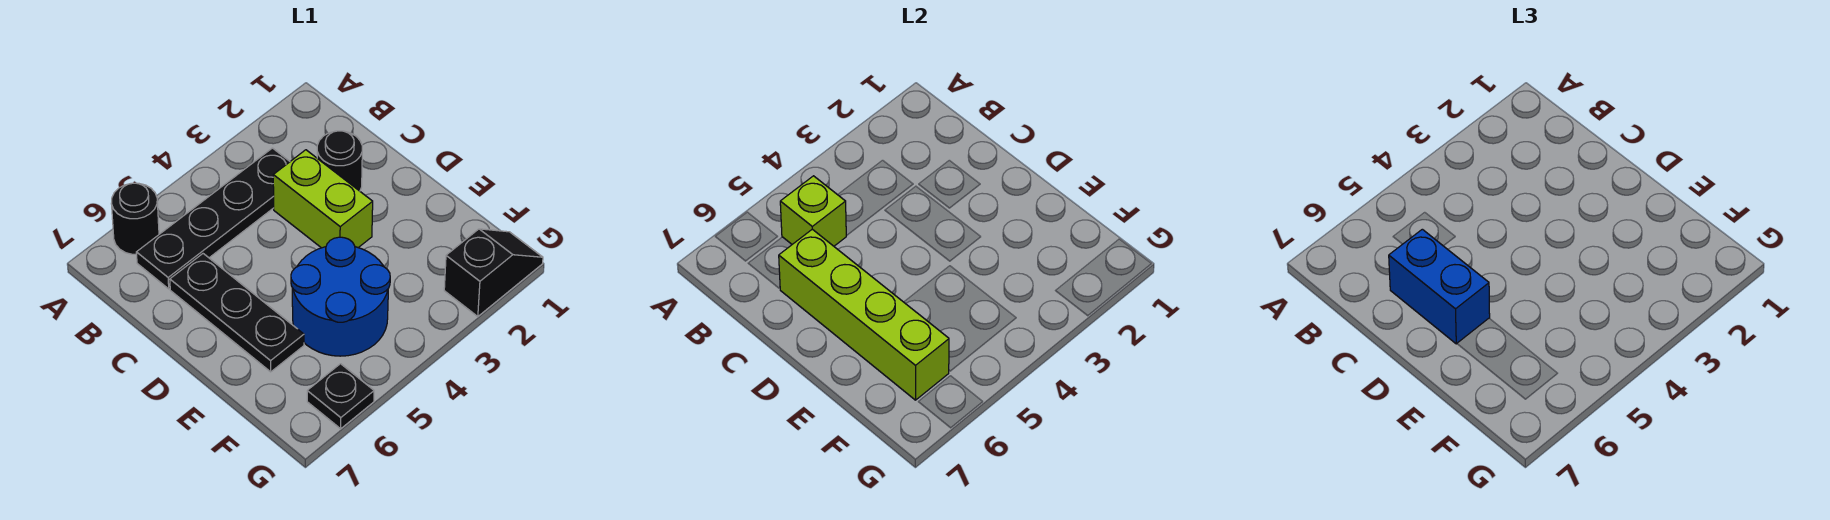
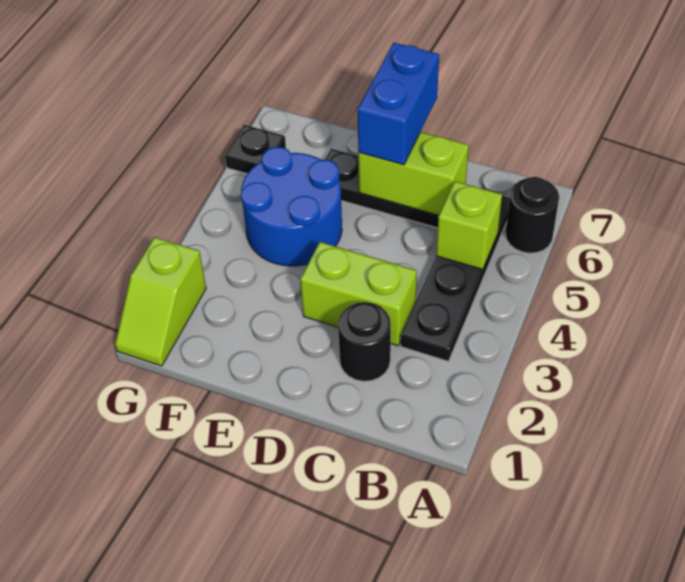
lime brick C6:F6 level 2 -> lime brick C6:D6 level 2
blue brick C6:D6 level 3 -> blue brick D6:D7 level 3
black slope G1:G2 level 1 top 2 -> lime slope G1:G2 level 1 top 2

